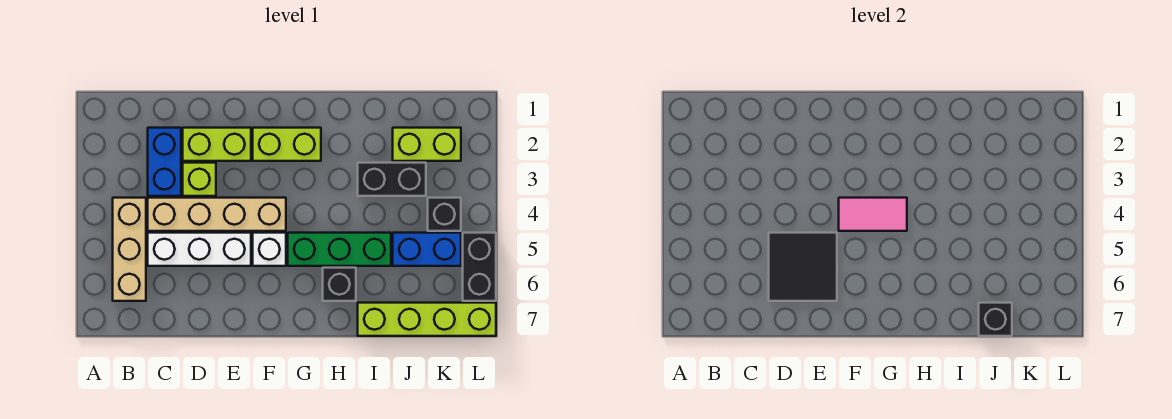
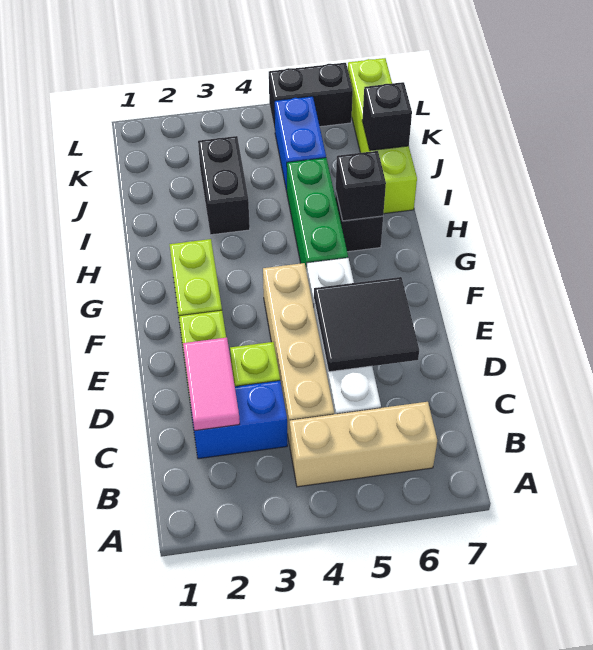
pink tile F4:G4 level 2 -> pink tile C2:D2 level 2
lime brick J2:K2 level 1 -> none
black brick K4 level 1 -> black brick H6 level 2

